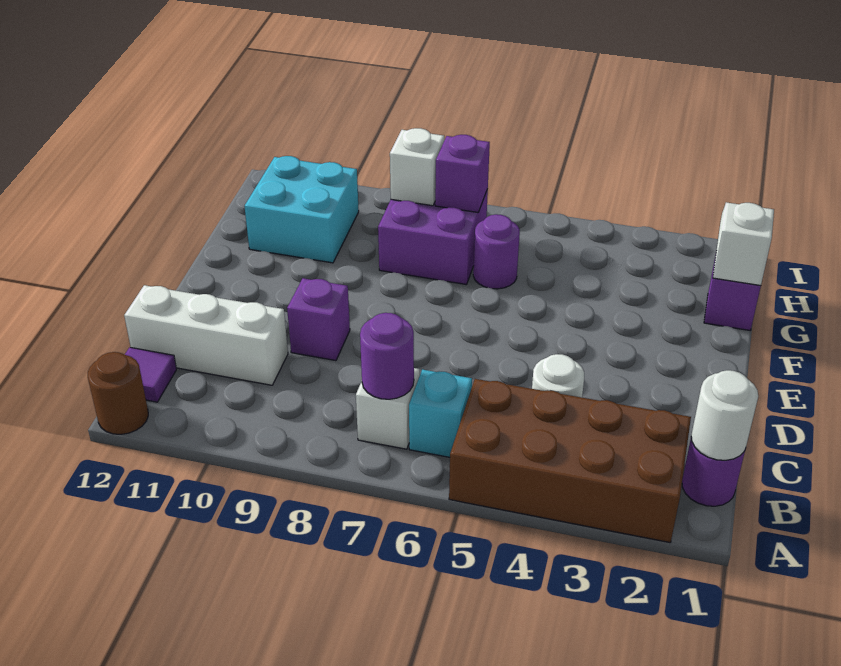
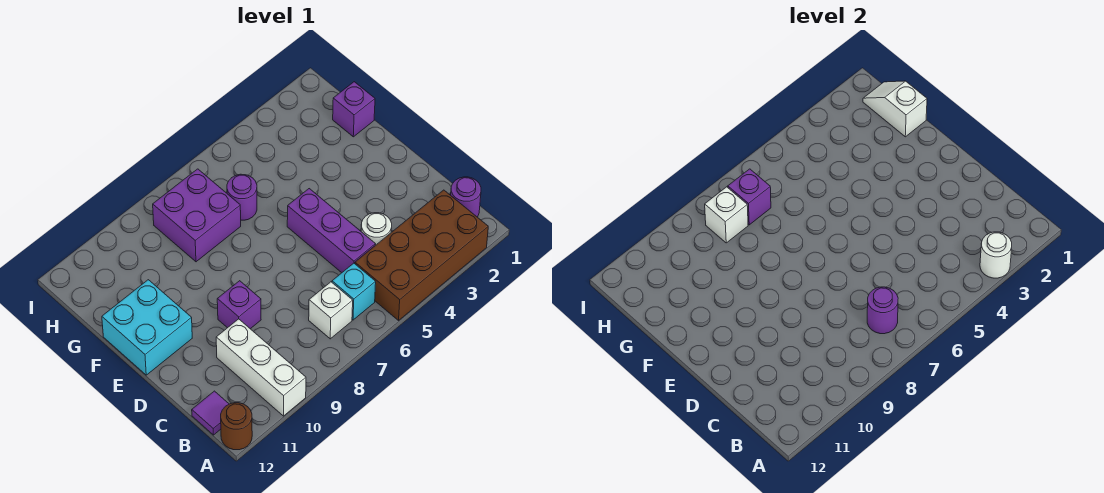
white round brick B1 level 2 -> white round brick A3 level 2
none -> purple brick C5:E5 level 1
white brick C10:C12 level 1 -> white brick A10:C10 level 1
cyan brick G10:H11 level 1 -> cyan brick E11:F12 level 1

